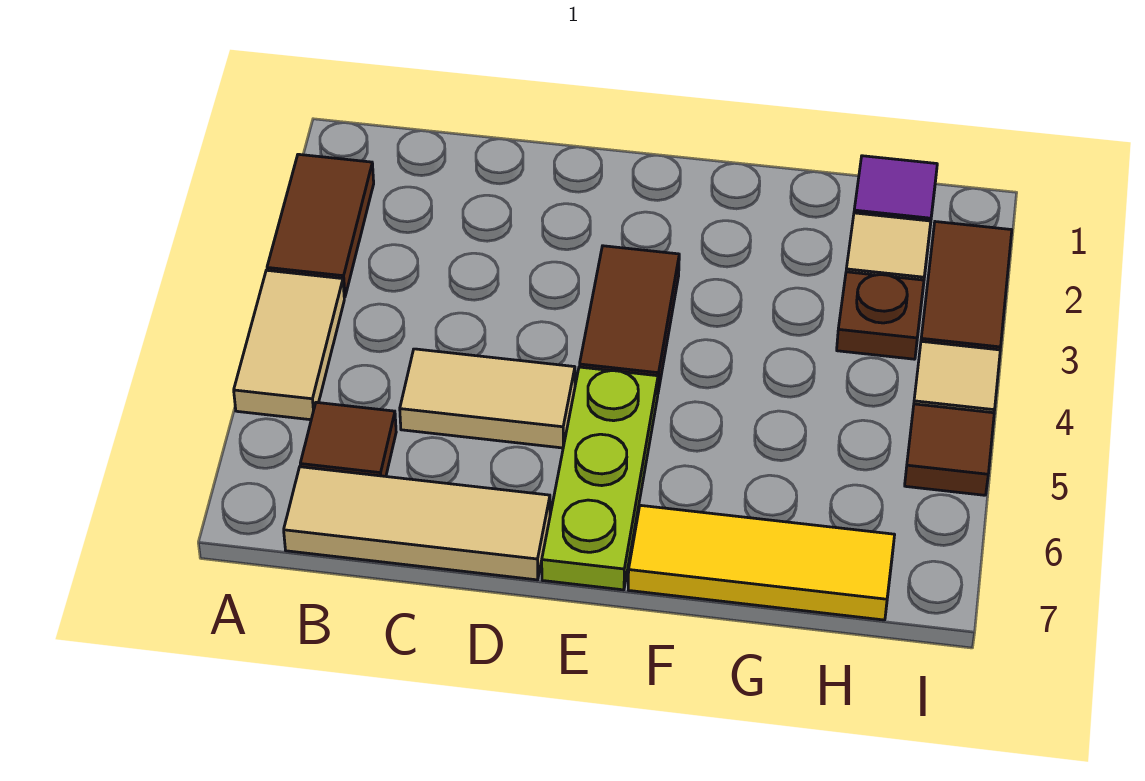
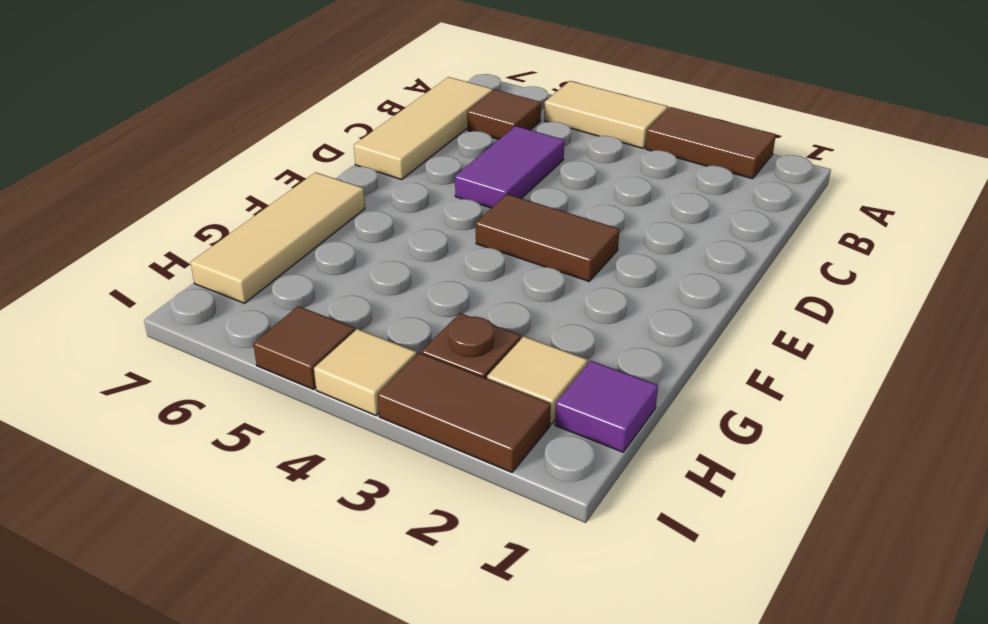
tan tile C5:D5 level 1 -> purple tile C5:D5 level 1
lime plate E5:E7 level 1 -> none
yellow tile F7:H7 level 1 -> tan tile F7:H7 level 1

